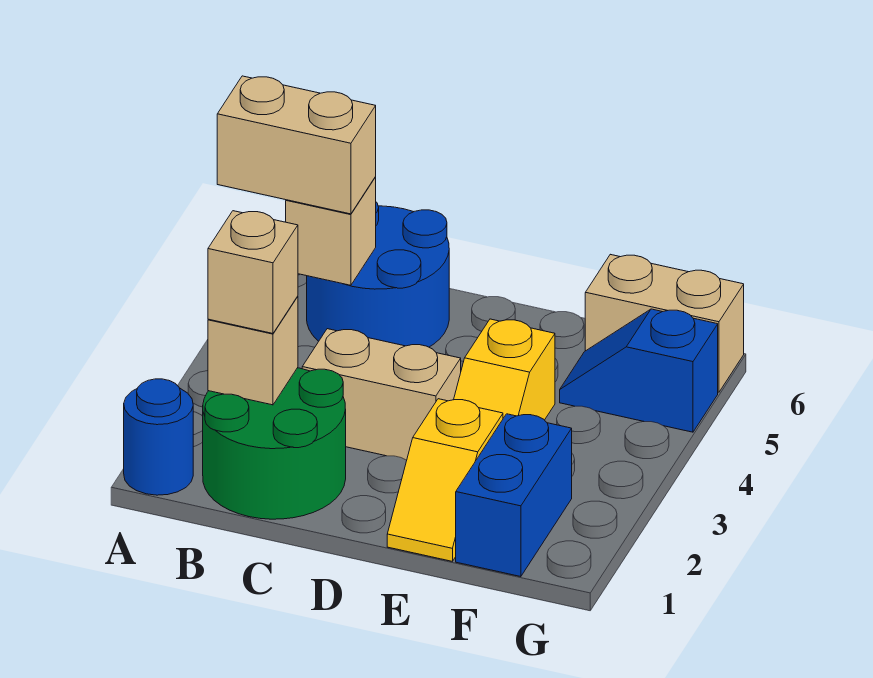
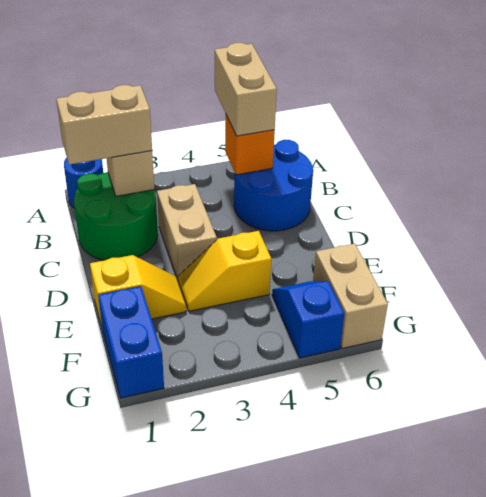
tan brick B2 level 3 -> tan brick B1:B2 level 3
tan brick B5 level 2 -> orange brick B5 level 2
yellow slope E1:E2 level 1 top 2 -> yellow slope E1:E2 level 1 top 1
blue brick F1:F2 level 1 -> blue brick F1:G1 level 1

